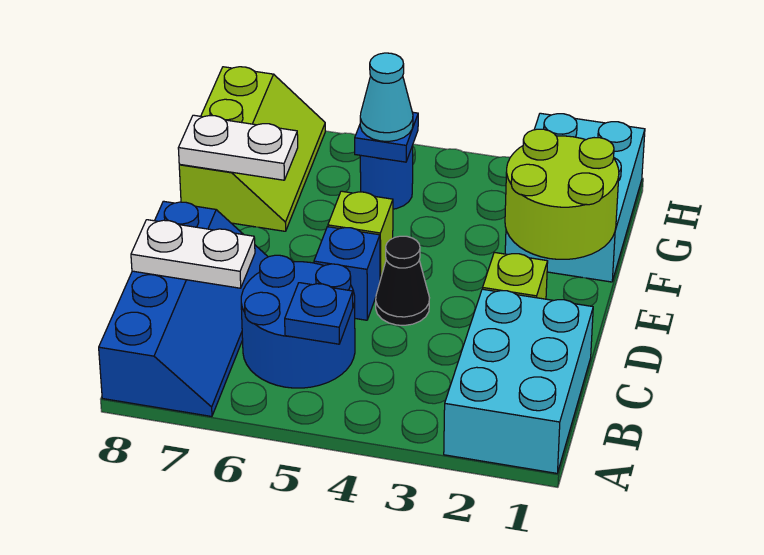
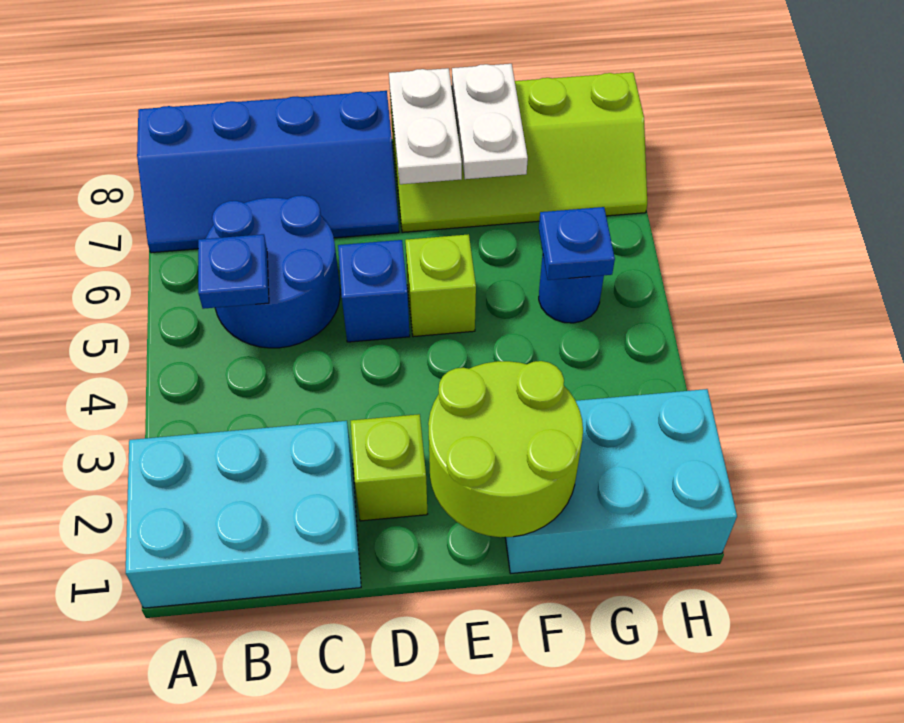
white plate C7:C8 level 2 -> white plate E7:E8 level 2
black cone D4 level 1 -> none
lime slope F7:H8 level 1 top 8 -> lime slope E7:H8 level 1 top 8
cyan cone G5 level 3 -> none

